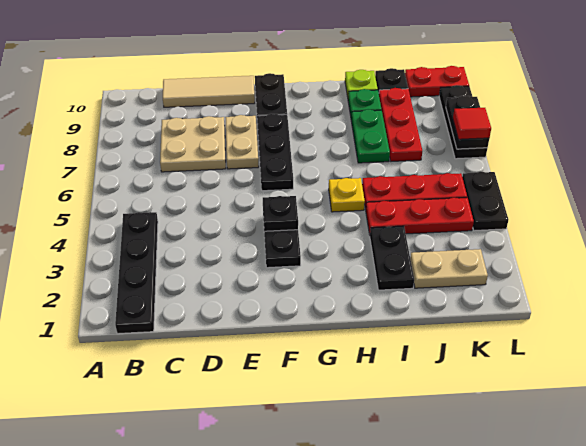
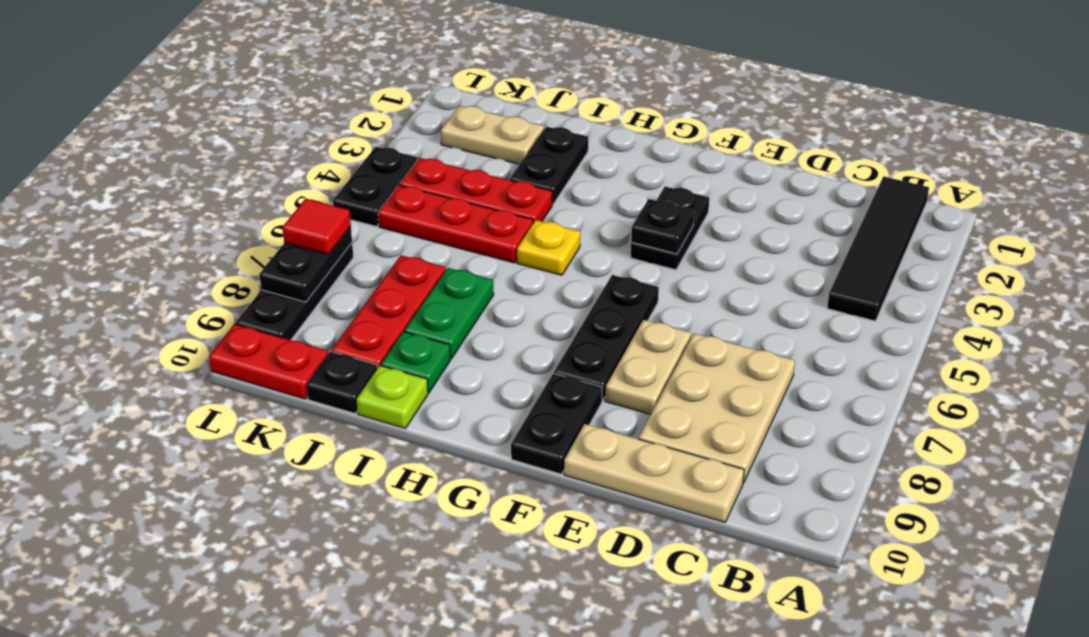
black plate B1:B4 level 1 -> black tile B1:B4 level 1
tan plate C7:D8 level 1 -> tan plate C7:D9 level 1
tan tile C10:E10 level 1 -> tan plate C10:E10 level 1

